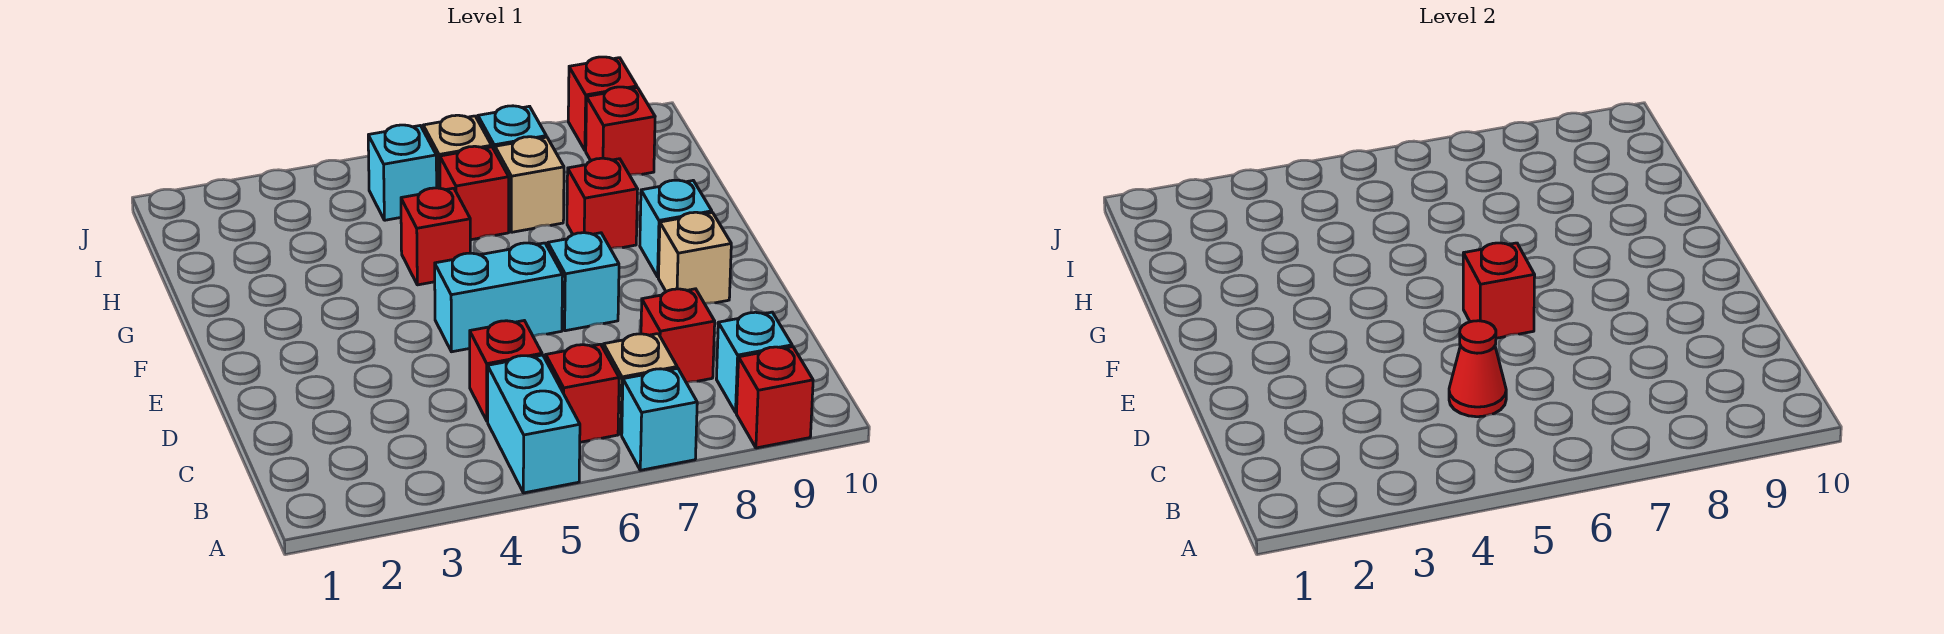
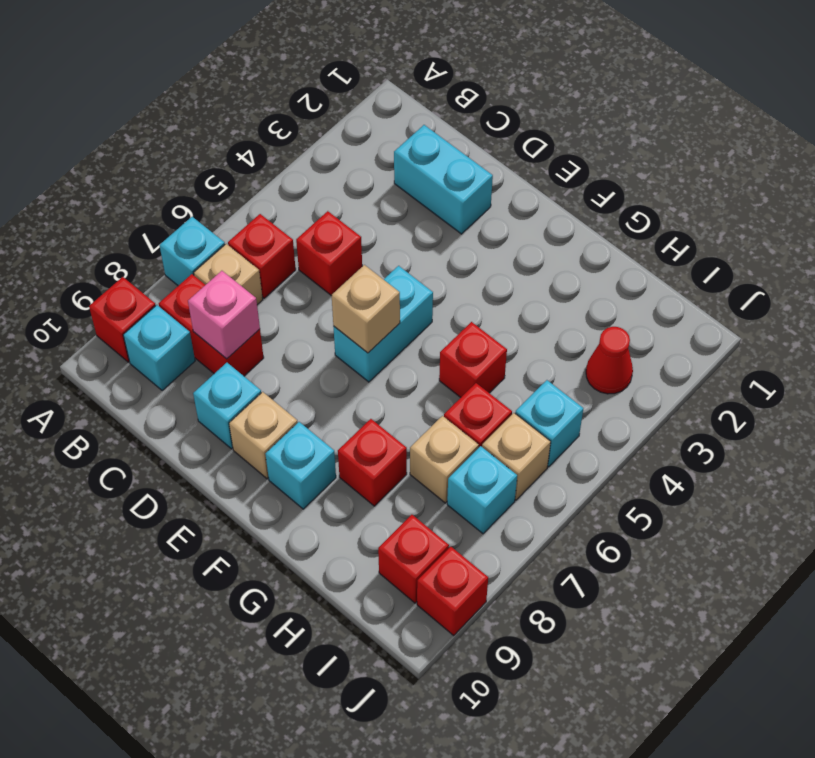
cyan brick A5:B5 level 1 -> cyan brick C2:D2 level 1
red cone C5 level 2 -> red cone I3 level 1
red brick C8 level 1 -> red brick B8:C8 level 1
none -> pink brick C8 level 2
red brick E6 level 2 -> tan brick E6 level 2
cyan brick E7 level 1 -> cyan brick D9 level 1

